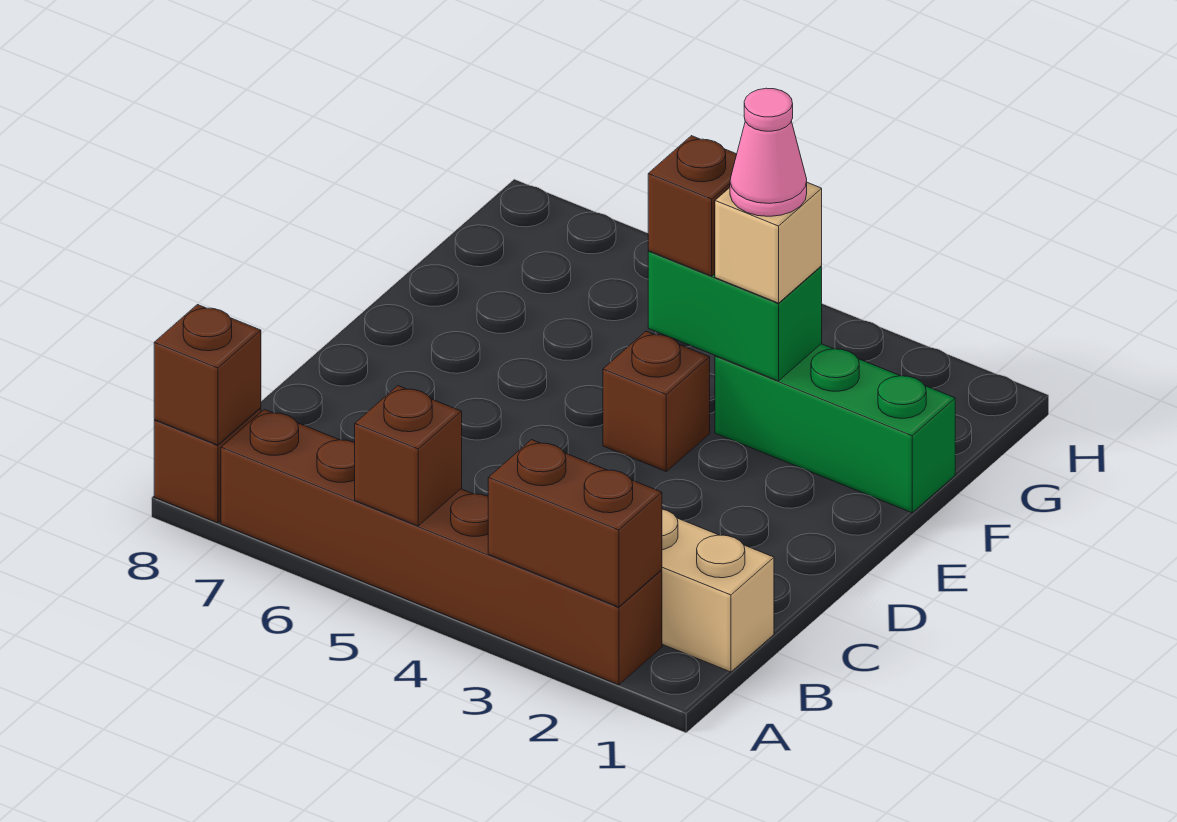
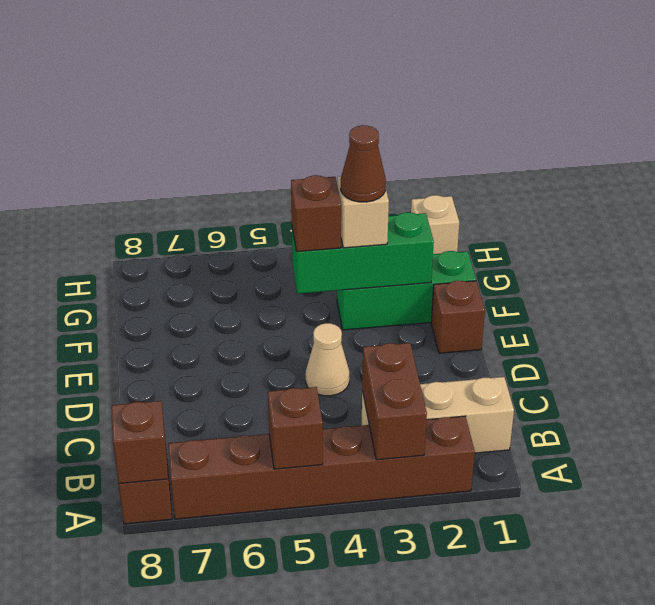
brown brick A2:A3 level 2 -> brown brick A3:B3 level 2
none -> tan cone D4 level 1
brown brick E4 level 1 -> brown brick E1 level 1
green brick F3:F4 level 2 -> green brick F2:F4 level 2
pink cone F3 level 4 -> brown cone F3 level 4
none -> tan brick H1 level 1

